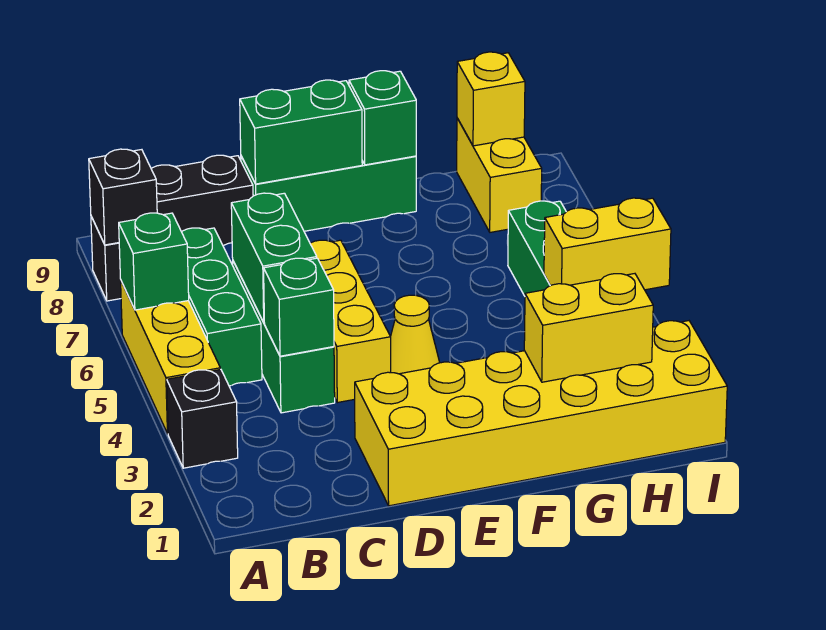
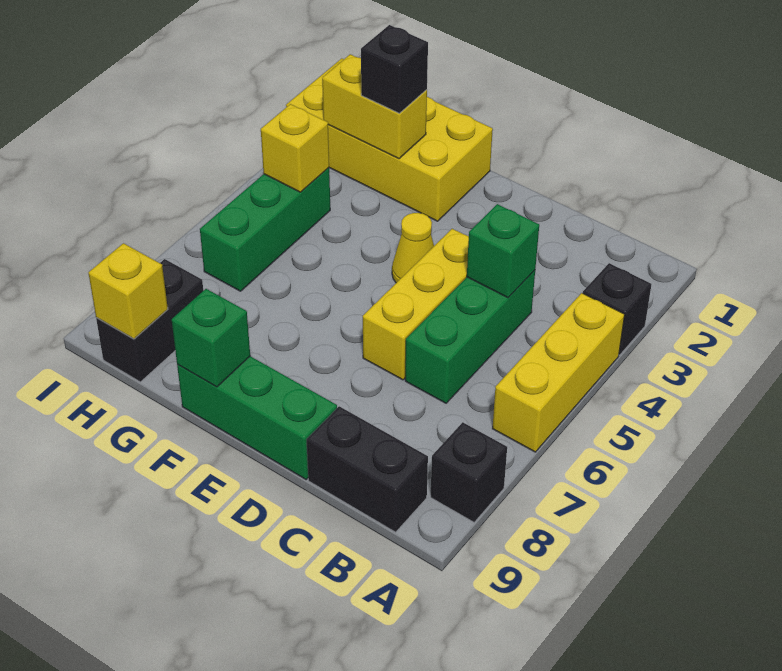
green brick A6 level 2 -> none
black brick A8 level 2 -> black brick G2 level 3
green brick B5:B7 level 1 -> none
green brick C5:C6 level 2 -> none
yellow brick D1:I2 level 1 -> yellow brick F1:I2 level 1
green brick D9:E9 level 2 -> none
yellow brick H4:I4 level 2 -> yellow brick H4 level 2
yellow brick H8:H9 level 1 -> black brick H8:H9 level 1

